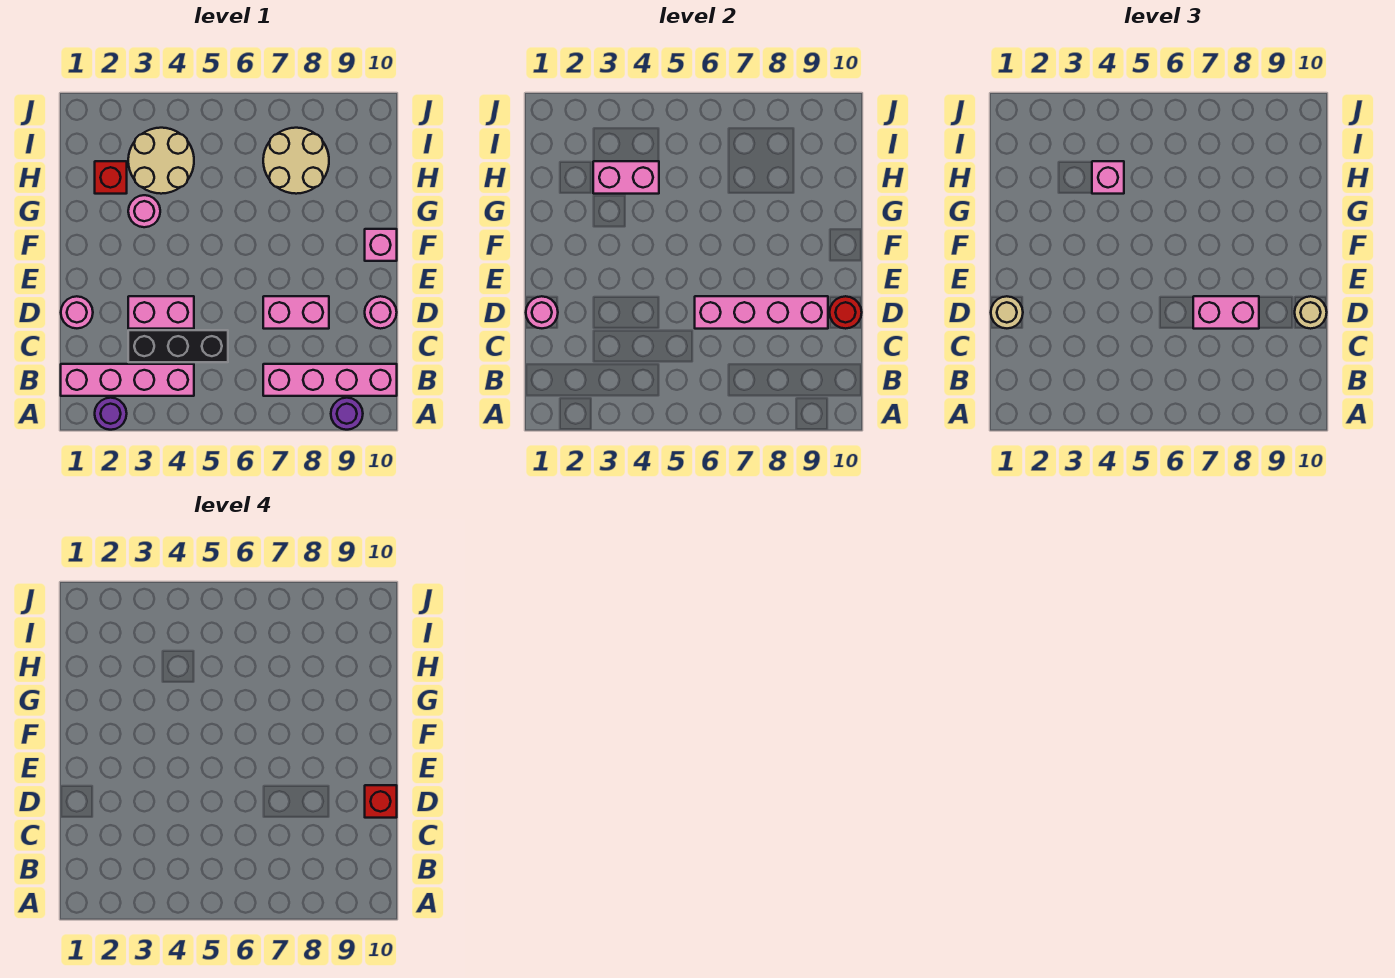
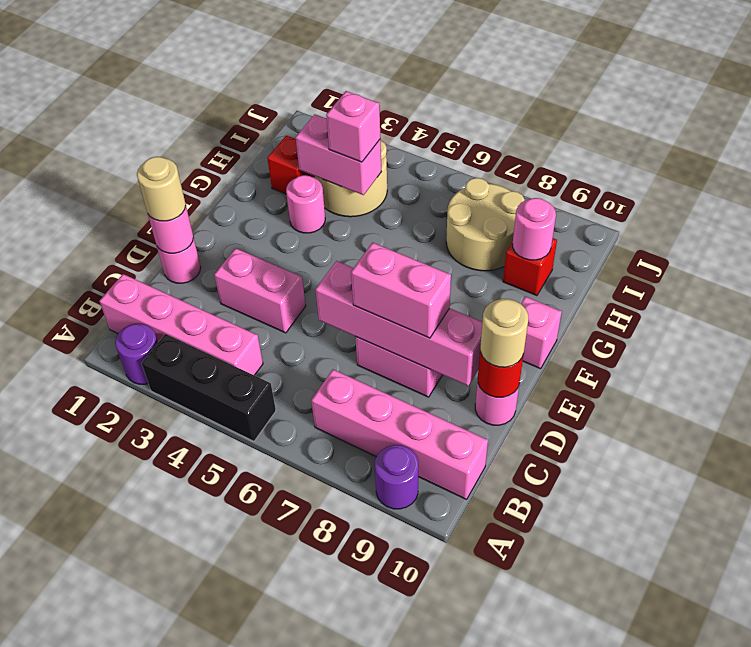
black brick C3:C5 level 1 -> black brick A3:A5 level 1
red brick D10 level 4 -> red brick H9 level 1
none -> pink round brick H9 level 2

